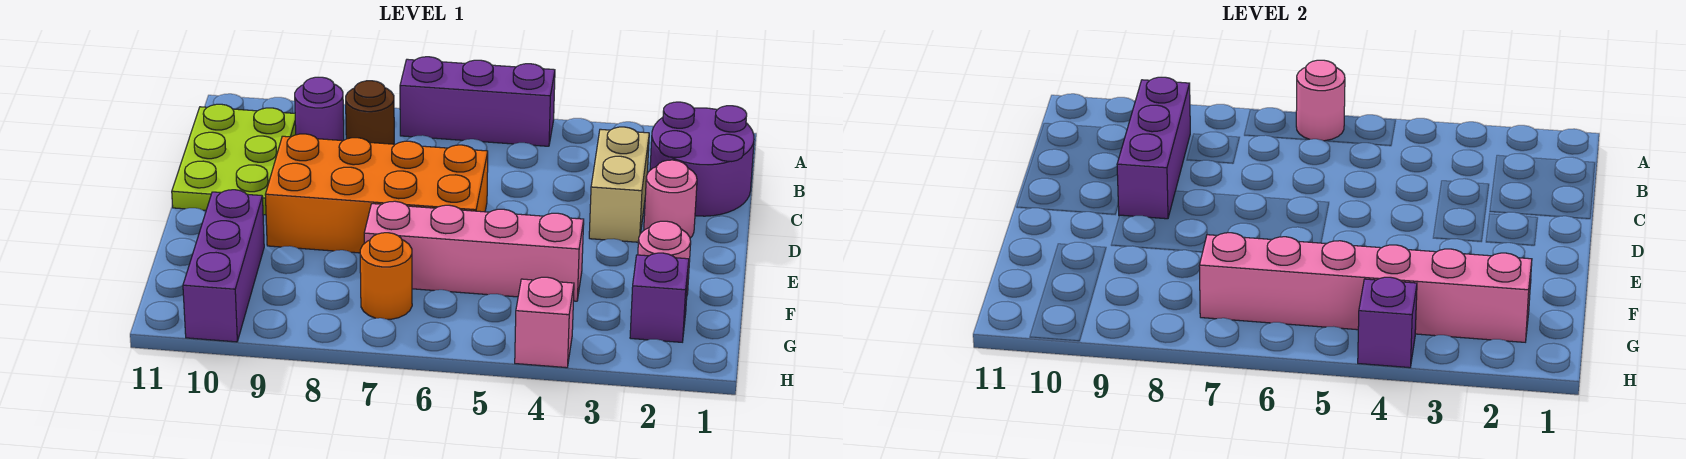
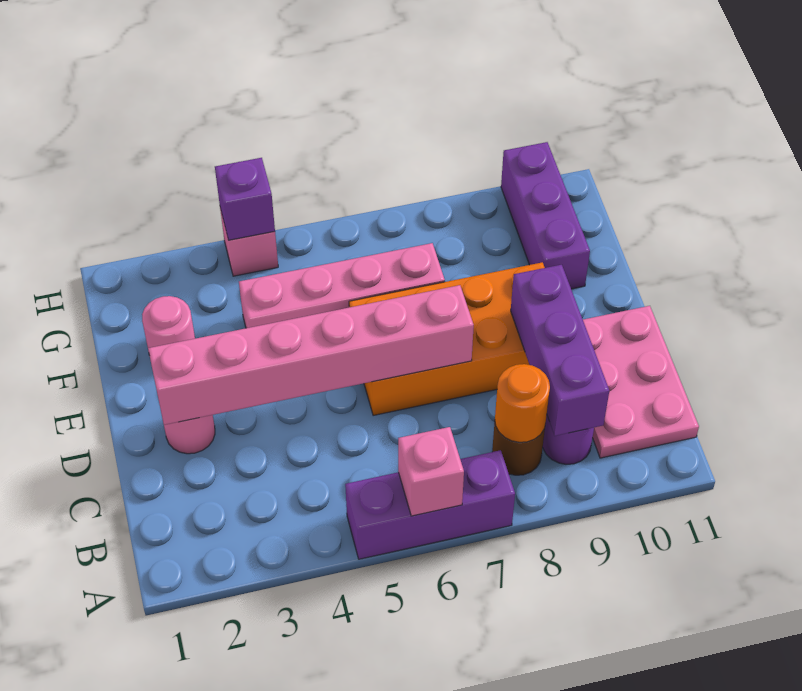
pink round brick A6 level 2 -> pink brick A6 level 2
purple round brick B1:C2 level 1 -> none
lime plate B10:D11 level 1 -> pink plate B10:D11 level 1
tan brick C3:D3 level 1 -> none
purple brick G2 level 1 -> none
pink brick G2:G7 level 2 -> pink brick D2:D7 level 2
orange round brick G7 level 1 -> orange round brick B8 level 2

